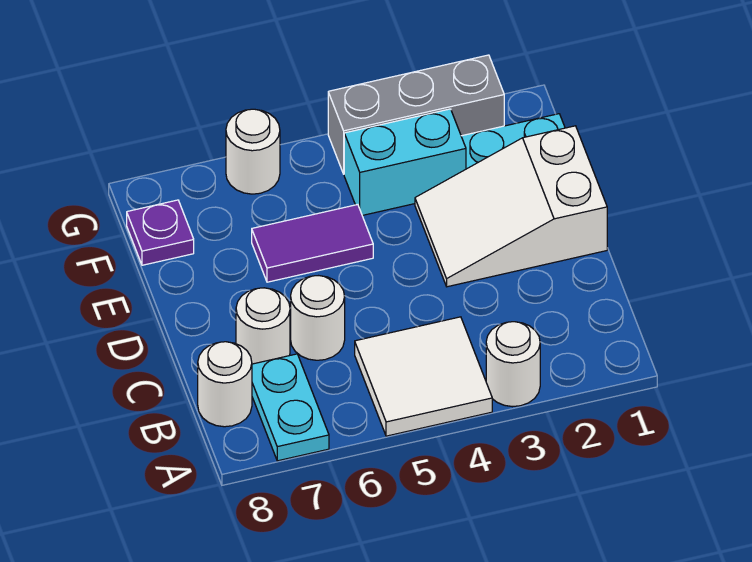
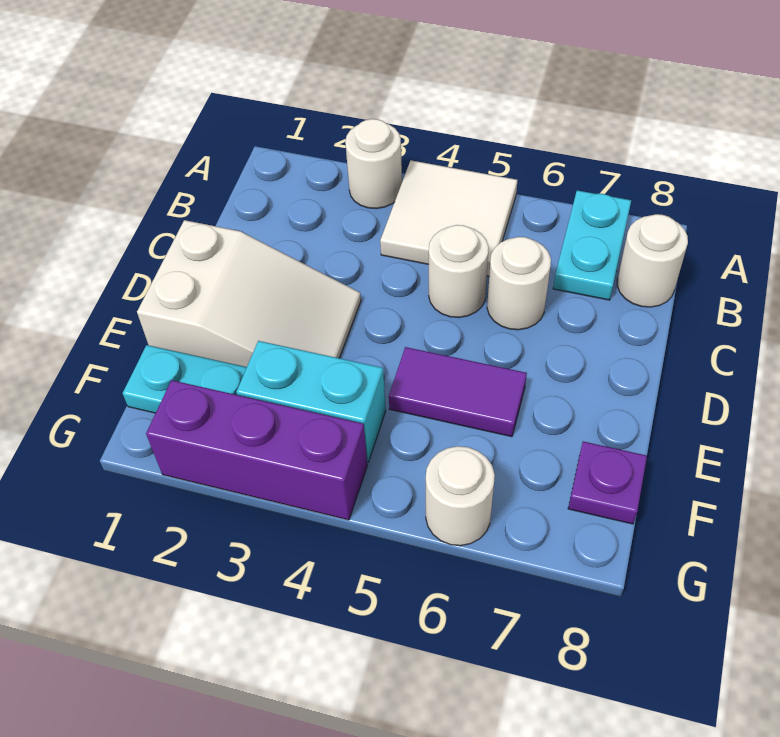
white round brick C7 level 1 -> white round brick C5 level 1
grey brick G2:G4 level 1 -> purple brick G2:G4 level 1

